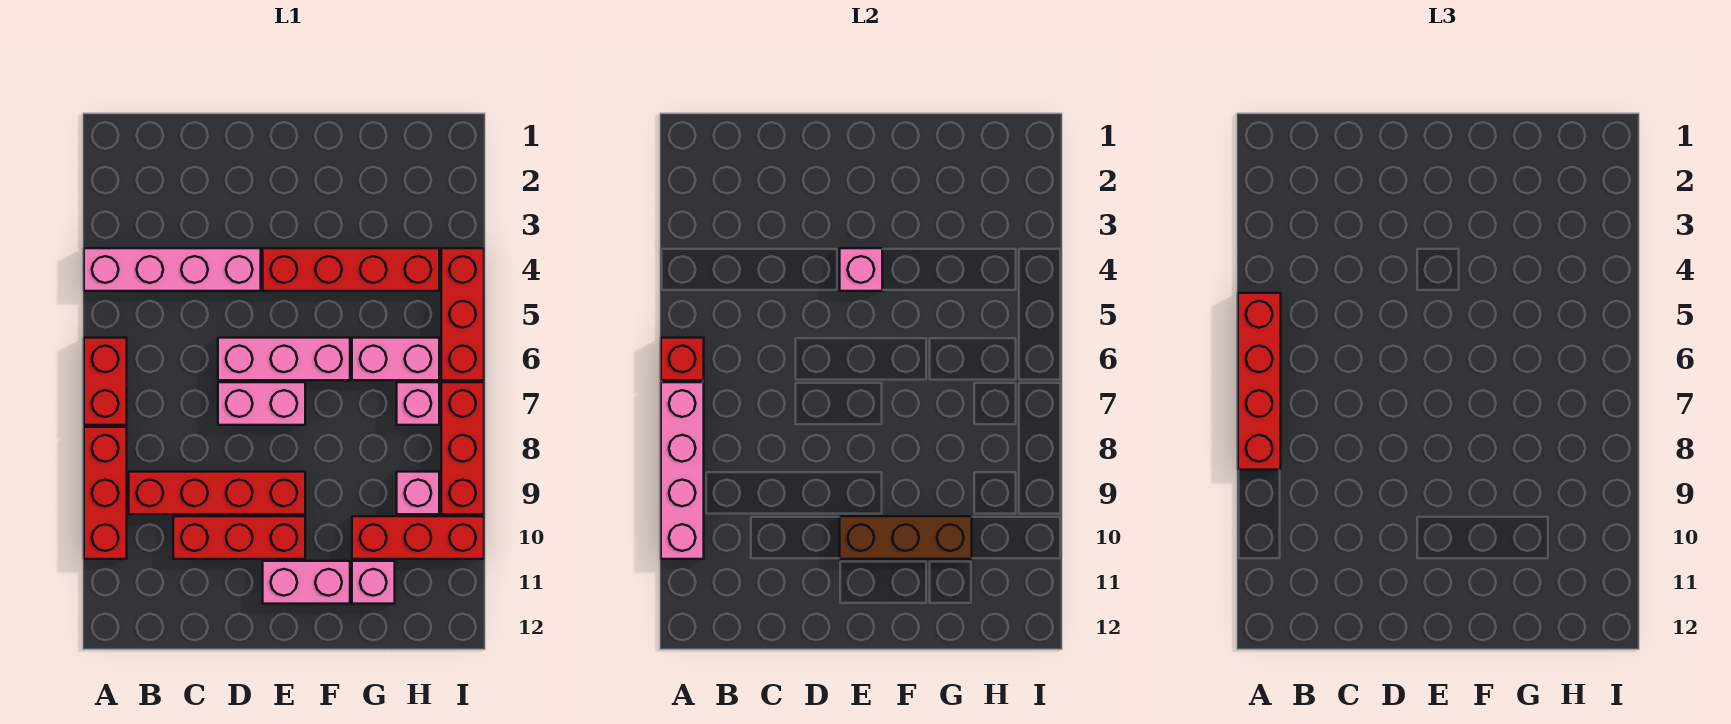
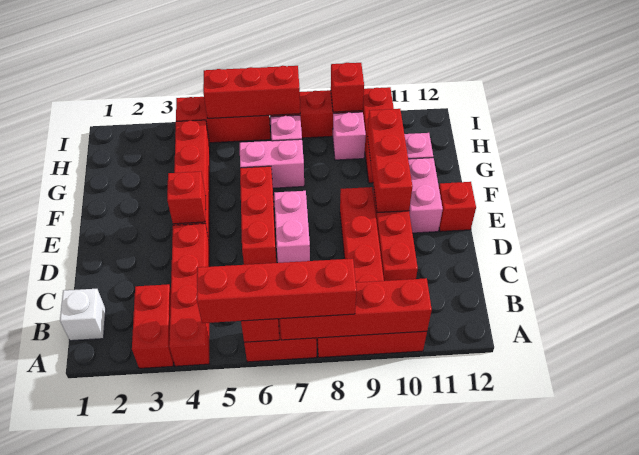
none -> red brick A3:B3 level 1
pink brick A4:D4 level 1 -> red brick A4:D4 level 1
pink brick A7:A10 level 2 -> red brick A7:A10 level 2
none -> white brick B1 level 1
pink brick D6:F6 level 1 -> red brick D6:F6 level 1
pink brick E4 level 2 -> red brick E4 level 2
brown brick E10:G10 level 2 -> red brick E10:G10 level 2
none -> red brick E12 level 1
pink brick G6:H6 level 1 -> pink brick G6:G7 level 1
none -> red brick I5:I7 level 2
none -> red brick I9 level 2

